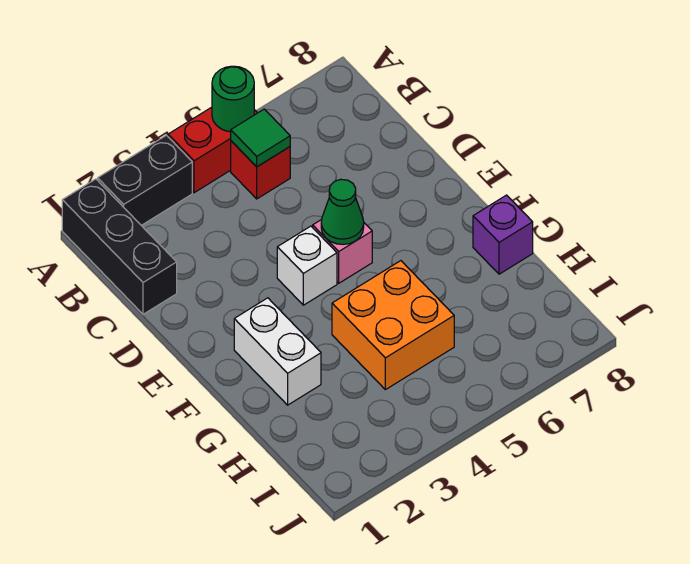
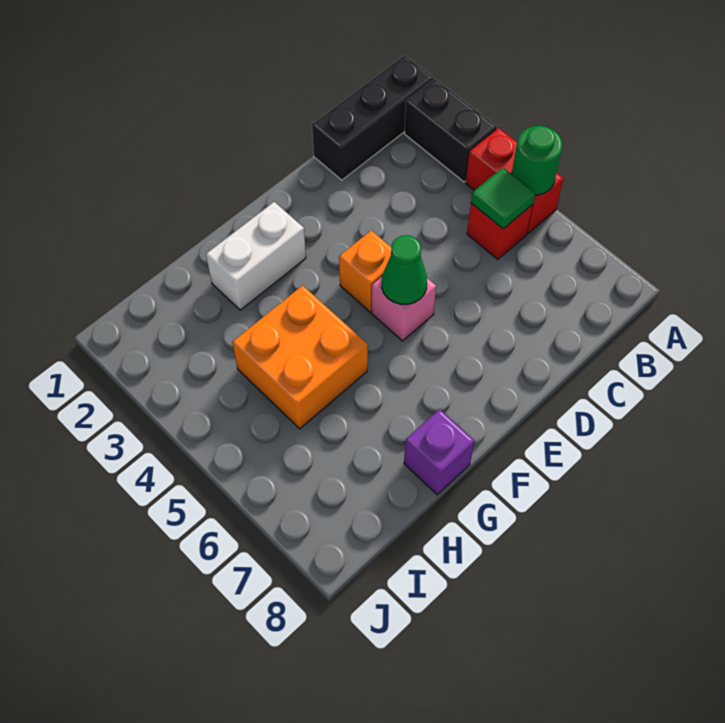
white brick E4 level 1 -> orange brick E4 level 1

